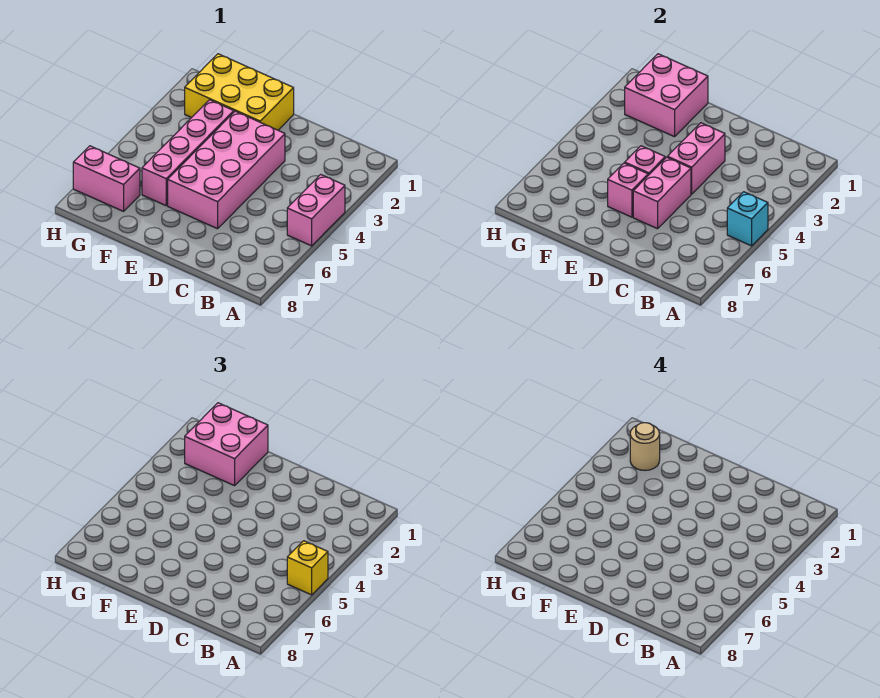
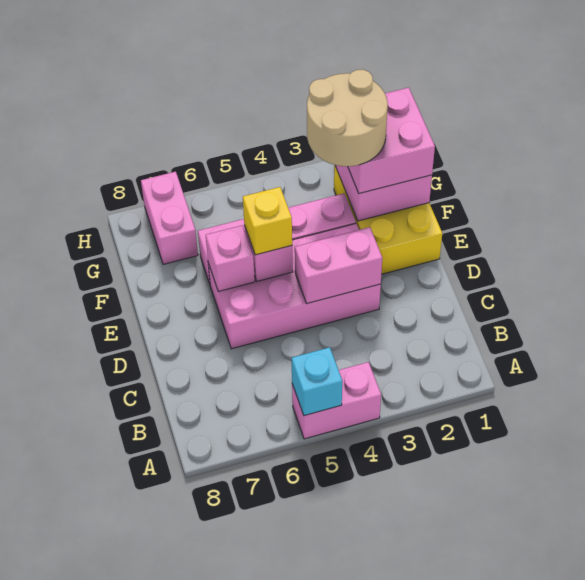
yellow brick A5 level 3 -> yellow brick E5 level 3
pink brick D5:D6 level 2 -> none
tan round brick G2 level 4 -> tan round brick F2:G3 level 4

